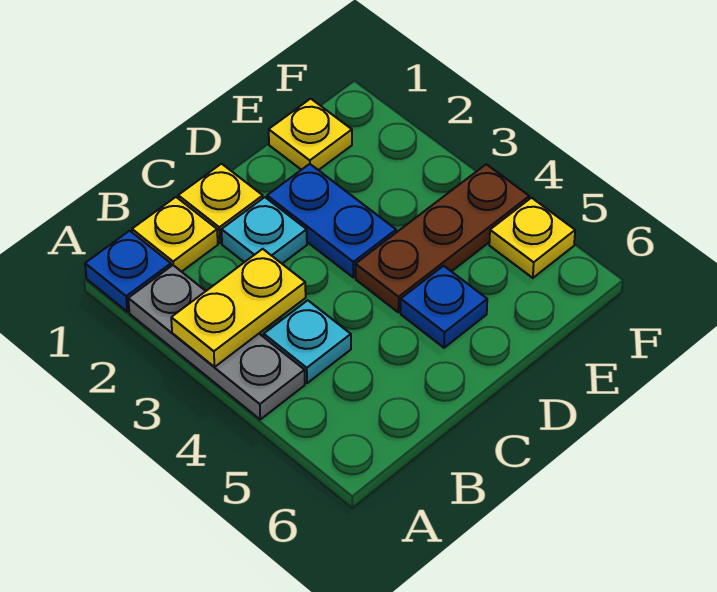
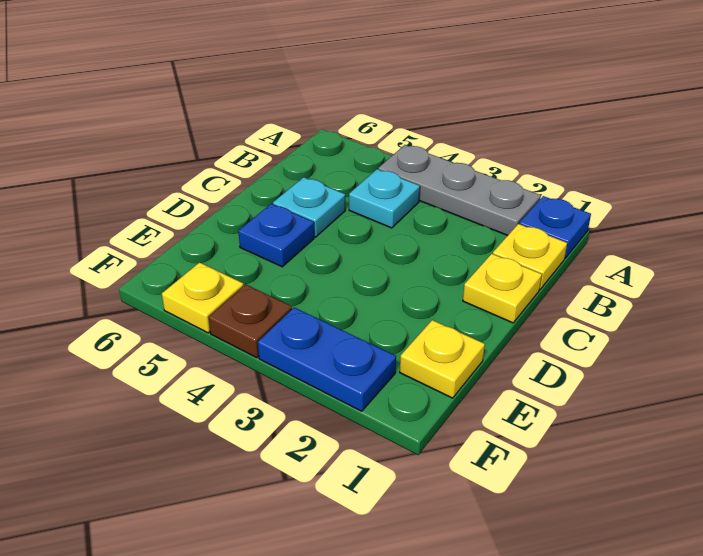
yellow plate A3:B3 level 2 -> none
cyan plate C2 level 1 -> cyan plate C5 level 1
blue plate D2:D3 level 1 -> blue plate F2:F3 level 1
brown plate D4:F4 level 1 -> brown plate F4 level 1

